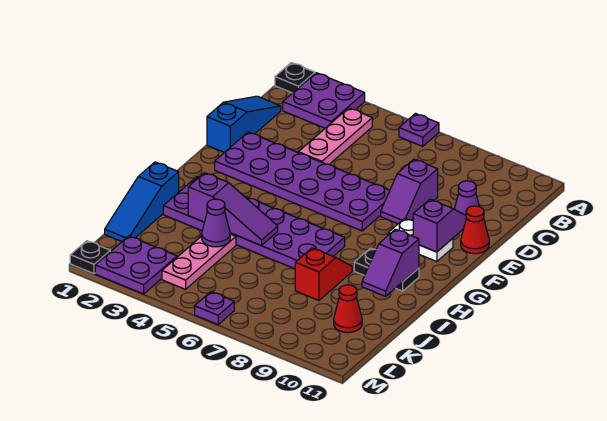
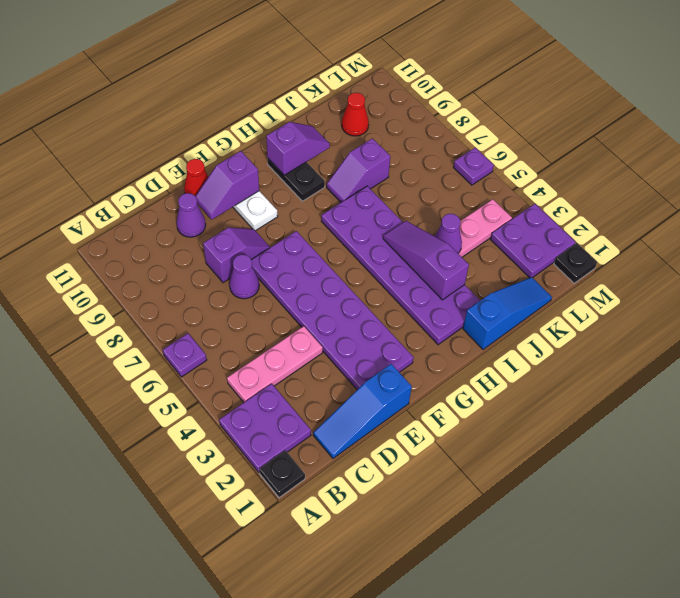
none -> purple cone D7 level 1
red slope I8:J8 level 1 top J -> purple slope I8:J8 level 1 top J

